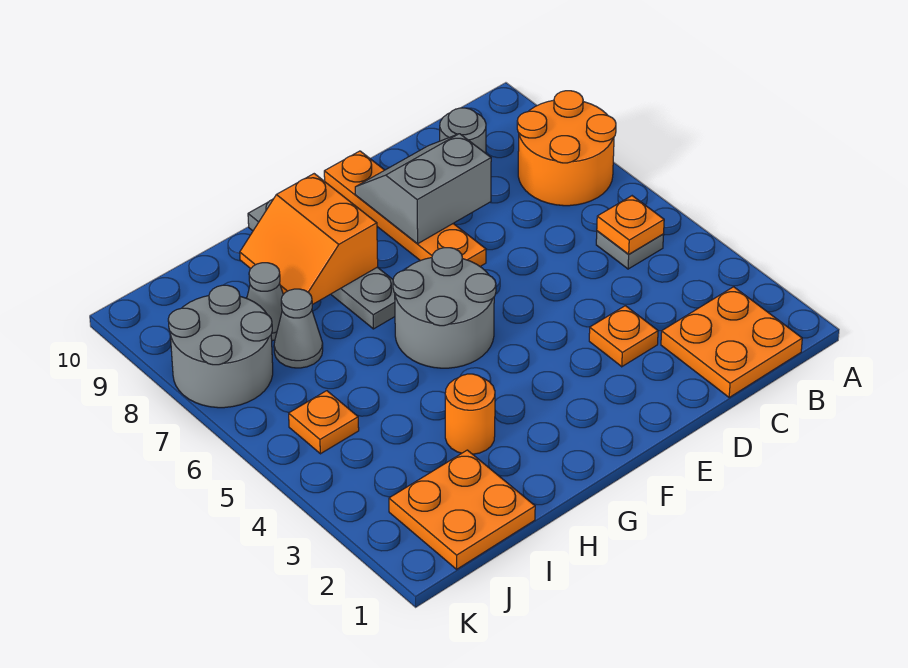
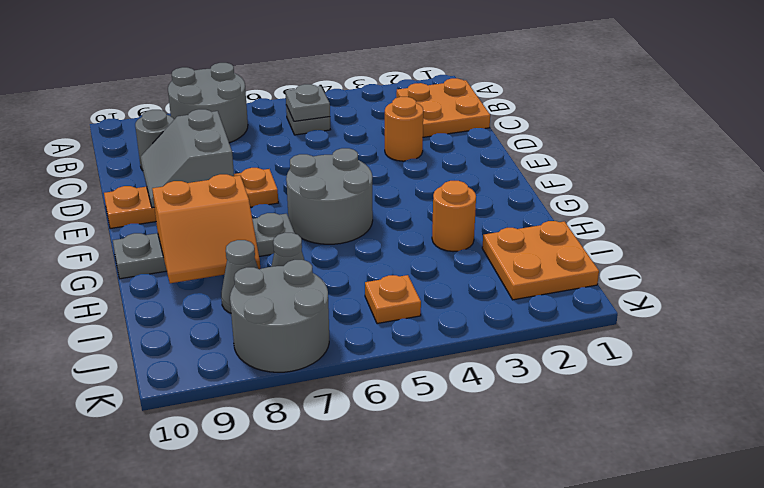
orange round brick A7:B8 level 1 -> grey round brick A7:B8 level 1
orange plate B5 level 2 -> grey plate B5 level 2
orange plate D3 level 1 -> orange round brick D3 level 1

